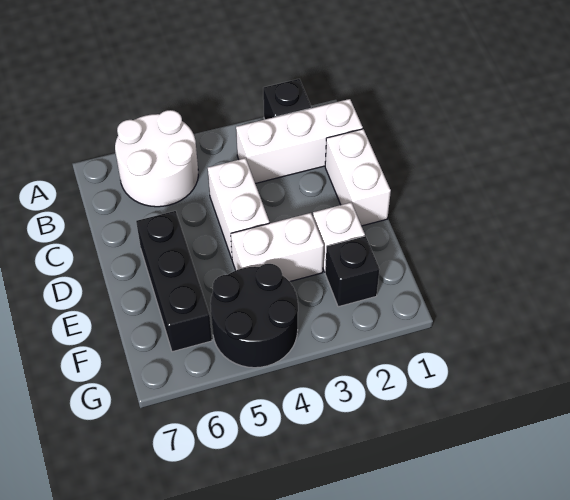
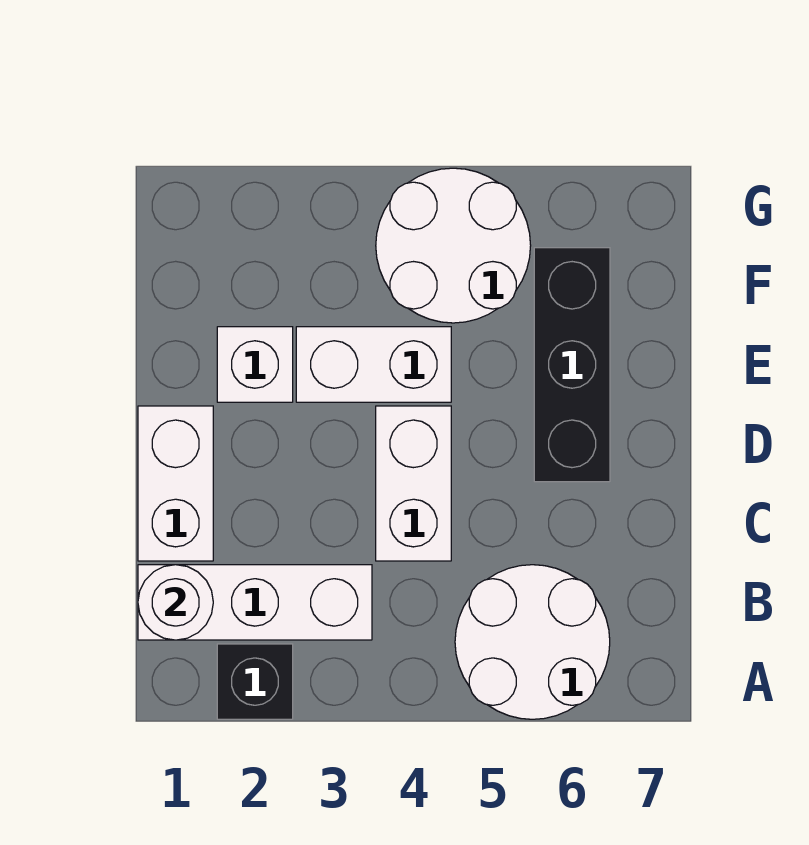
none -> white round brick B1 level 2
black brick F2 level 1 -> none
black round brick F4:G5 level 1 -> white round brick F4:G5 level 1

